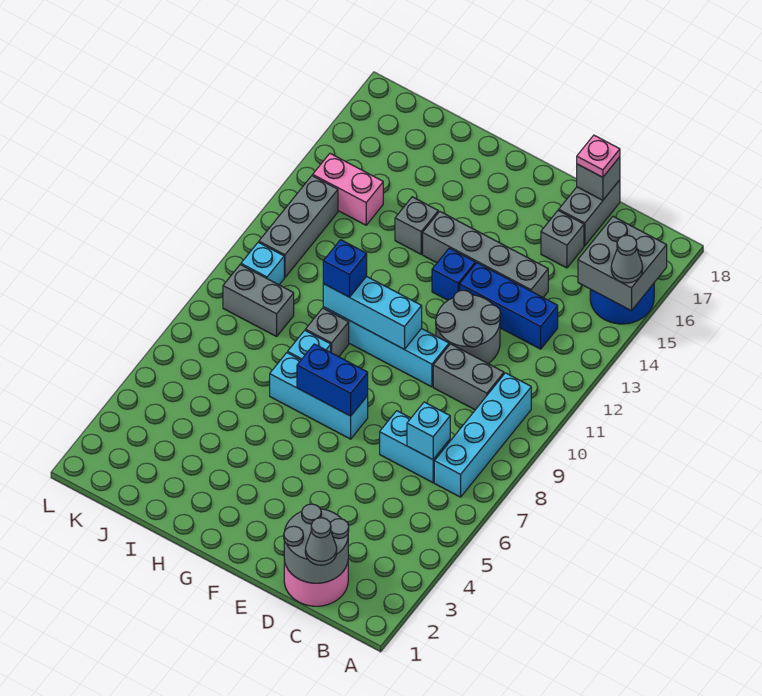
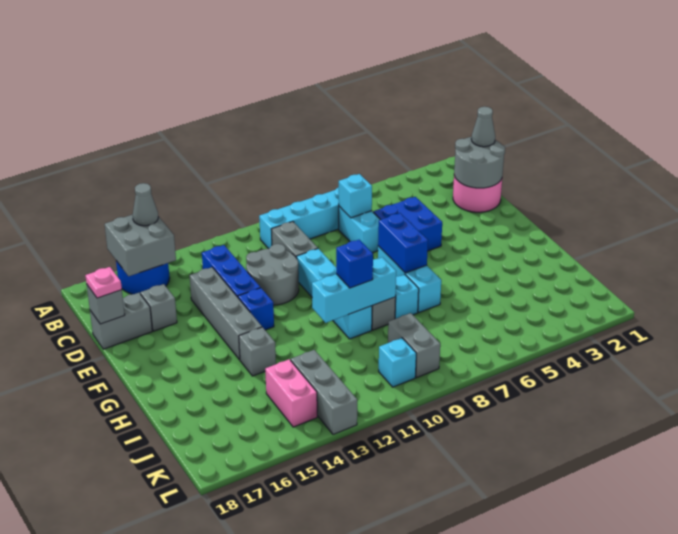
none -> blue brick D5:E6 level 1
cyan brick F10:H10 level 2 -> cyan brick H9:H11 level 2
grey brick K11:K13 level 1 -> grey brick J13:L13 level 1

